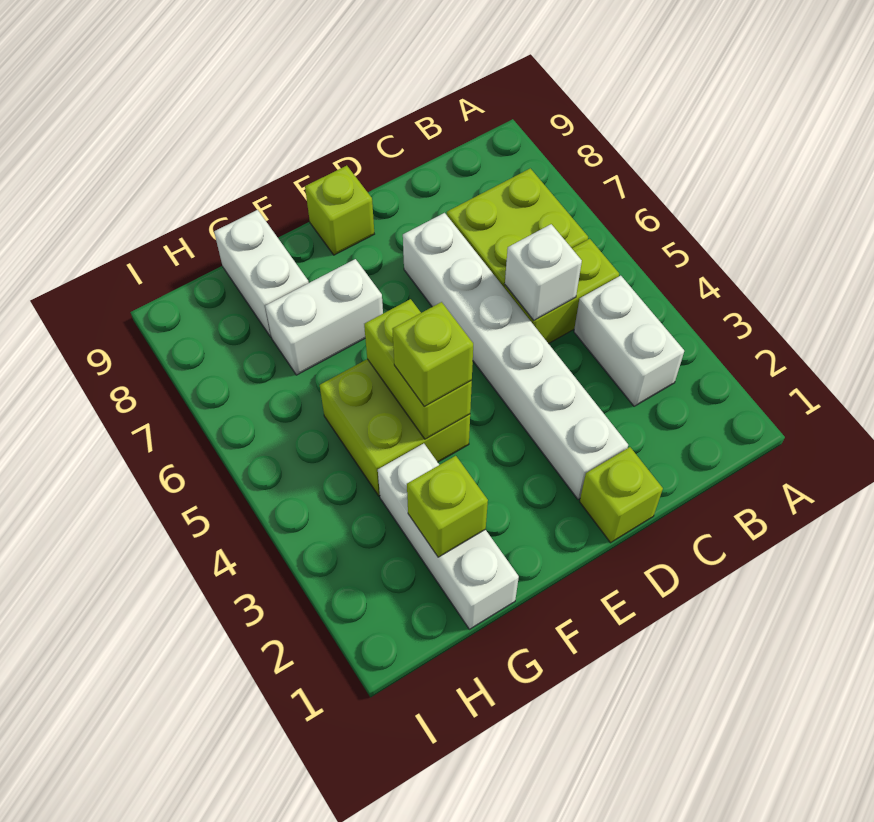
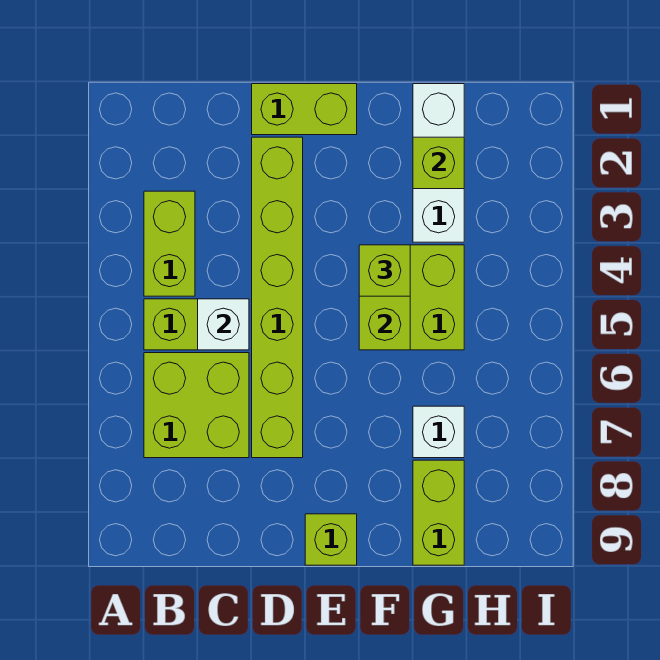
white brick B3:B4 level 1 -> lime brick B3:B4 level 1
lime brick D1 level 1 -> lime brick D1:E1 level 1
white brick D2:D7 level 1 -> lime brick D2:D7 level 1
white brick F7:G7 level 1 -> white brick G7 level 1
white brick G8:G9 level 1 -> lime brick G8:G9 level 1

